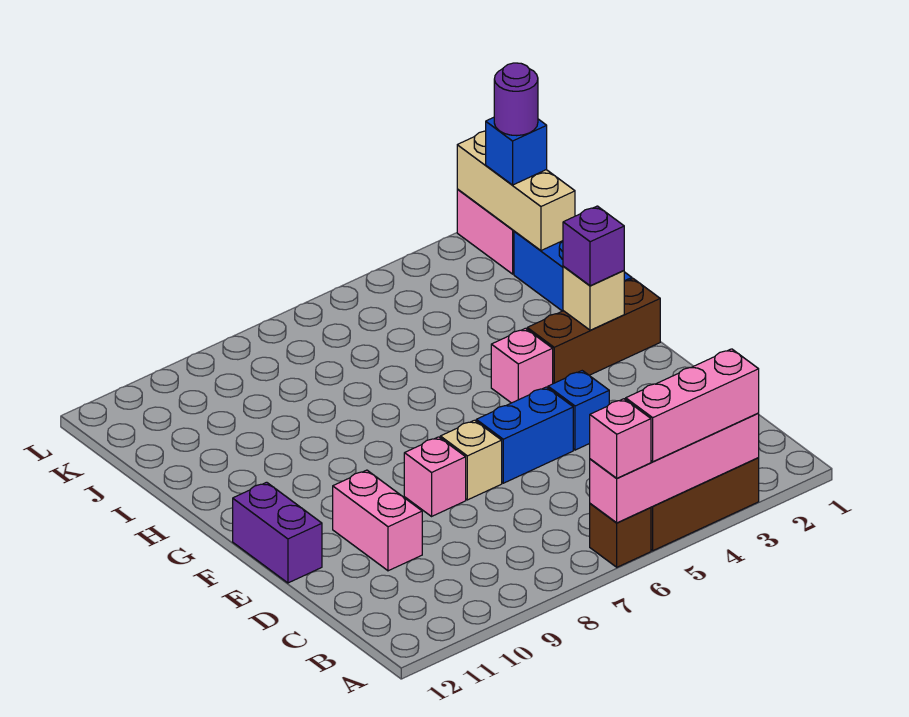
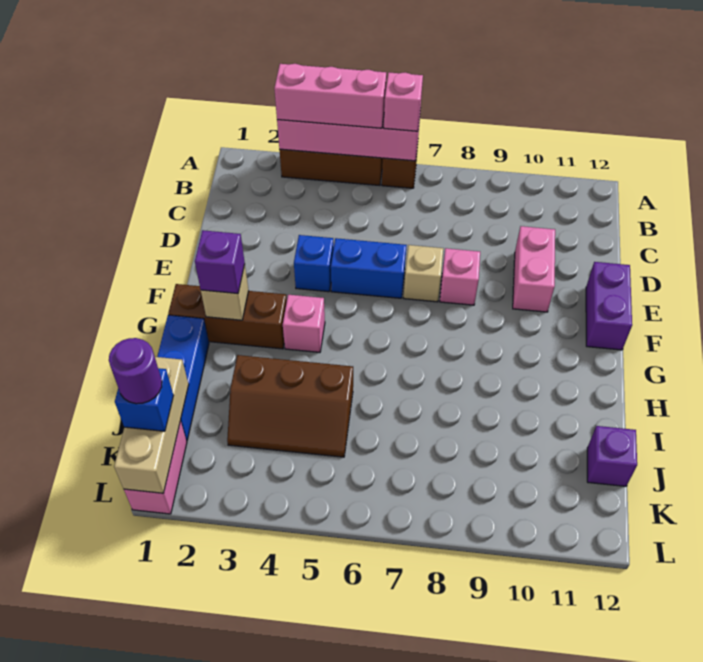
none -> brown slope I3:J5 level 1 top I
none -> purple brick J12 level 1

